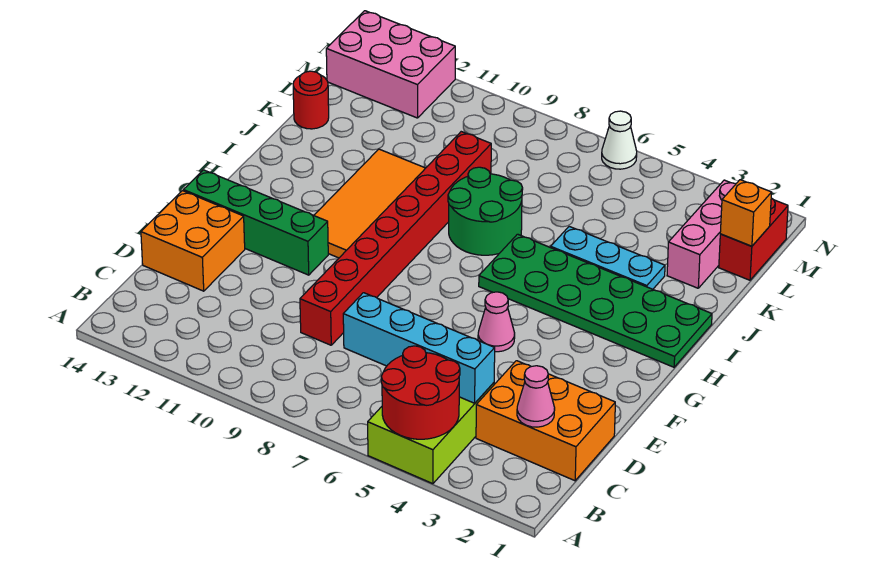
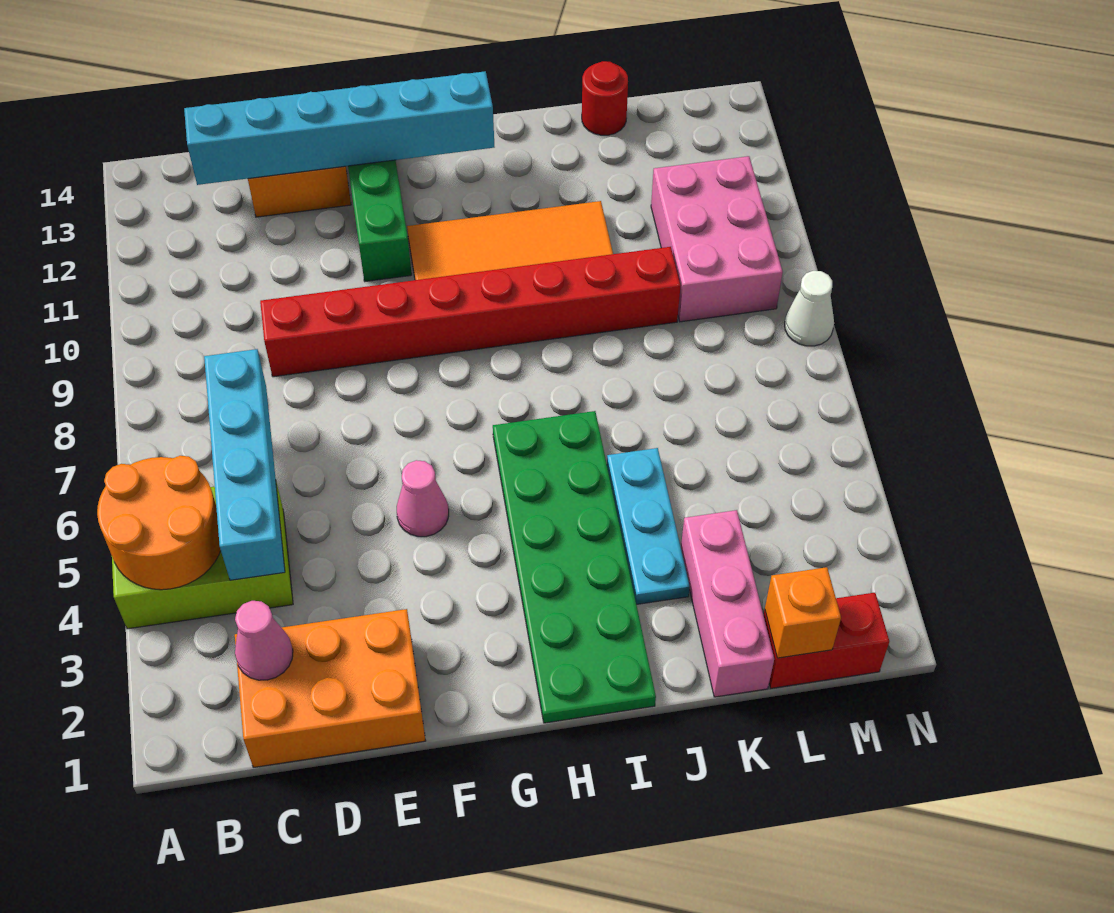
red round brick A4:B5 level 2 -> orange round brick A4:B5 level 2
orange brick C1:D3 level 1 -> orange brick C1:E2 level 1
none -> cyan brick C13:H13 level 2
green round brick I7:J8 level 1 -> none
pink brick K2:M2 level 1 -> pink brick K1:K3 level 1
pink brick M12:N14 level 1 -> pink brick L9:M11 level 1
white cone N6 level 1 -> white cone N8 level 1

